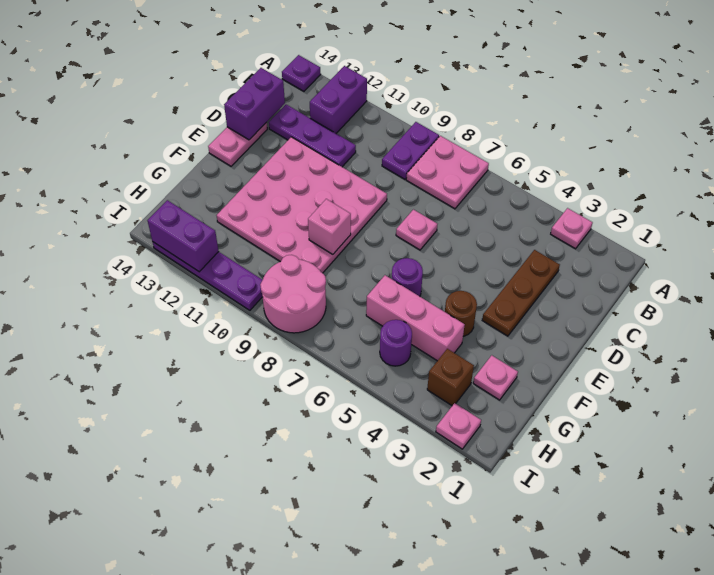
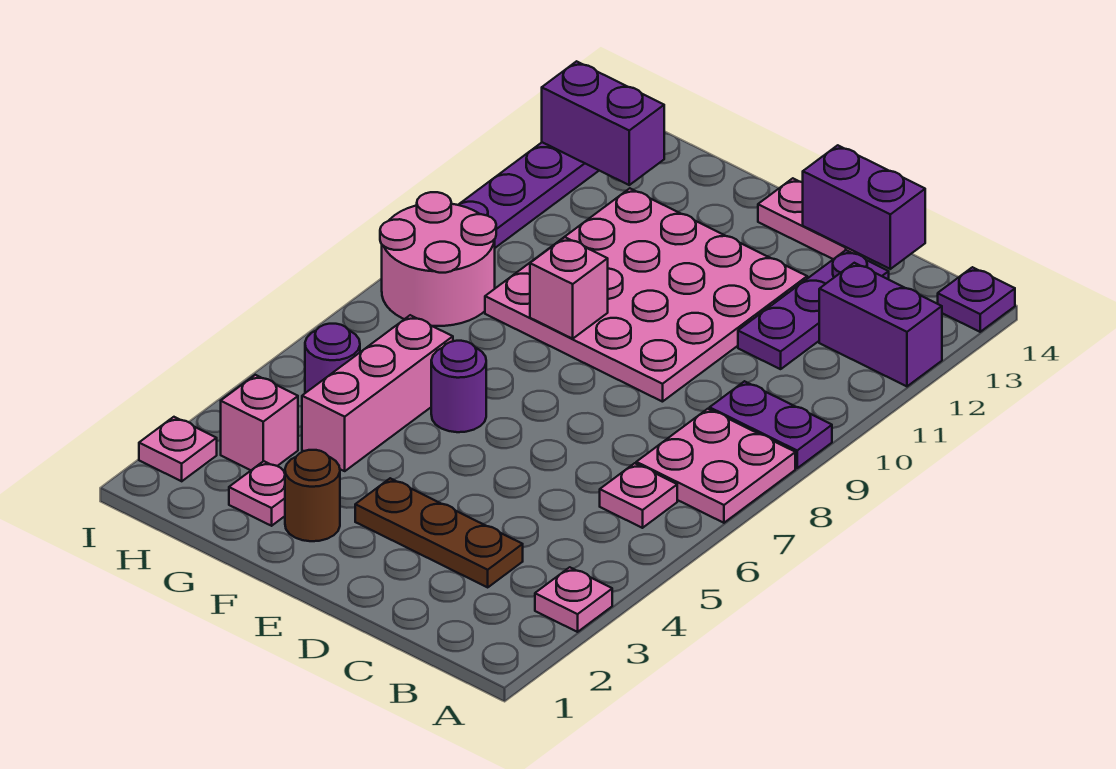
pink plate D7 level 1 -> pink plate B6 level 1
brown round brick F4 level 1 -> brown round brick F2 level 1
brown brick H3 level 1 -> pink brick H3 level 1
purple brick I12:I13 level 2 -> purple brick H13:I13 level 2

